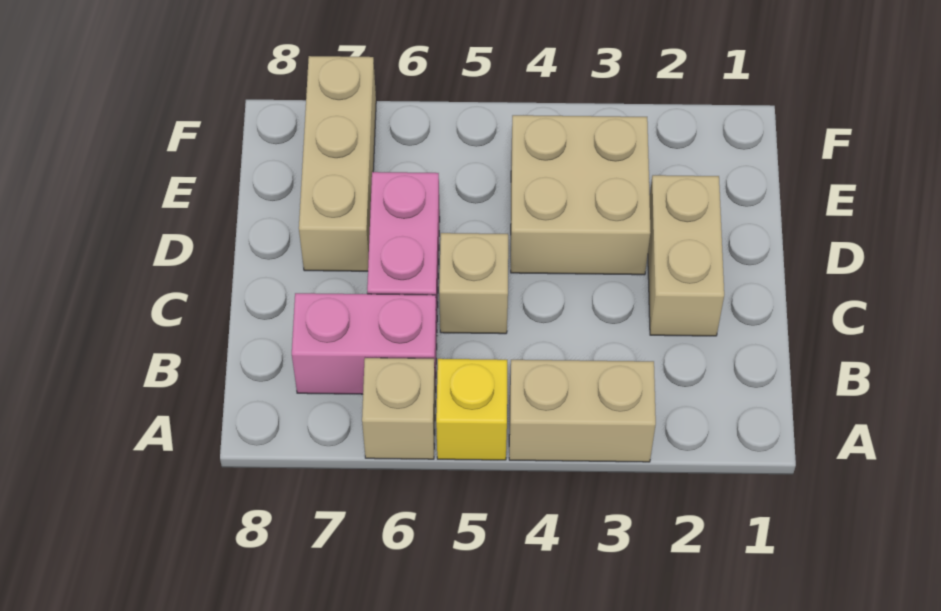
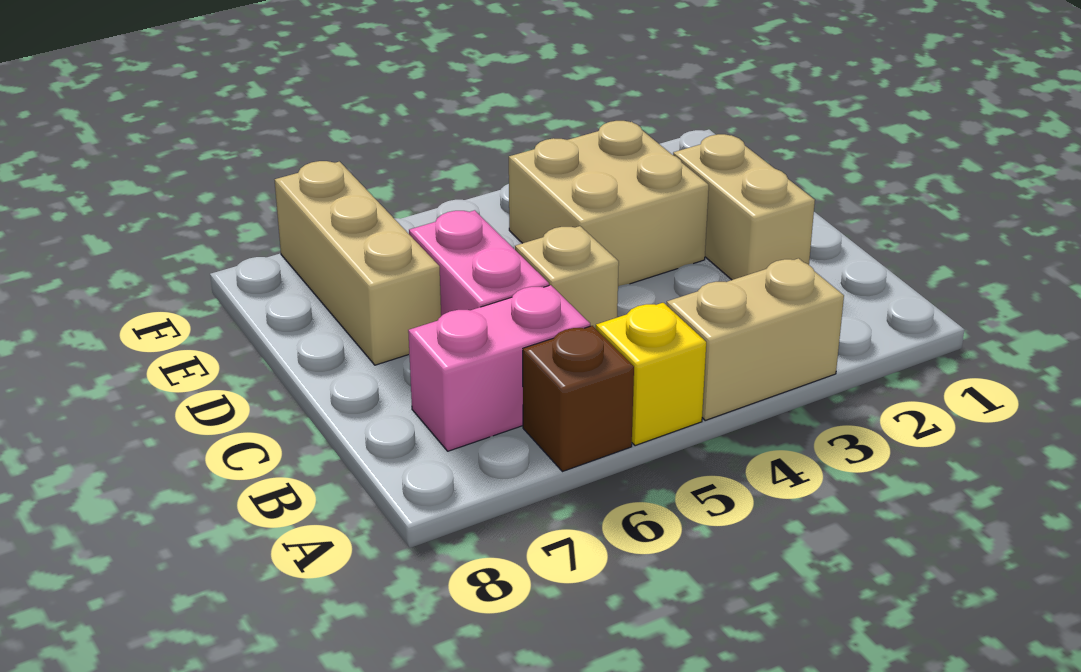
tan brick A6 level 1 -> brown brick A6 level 1

